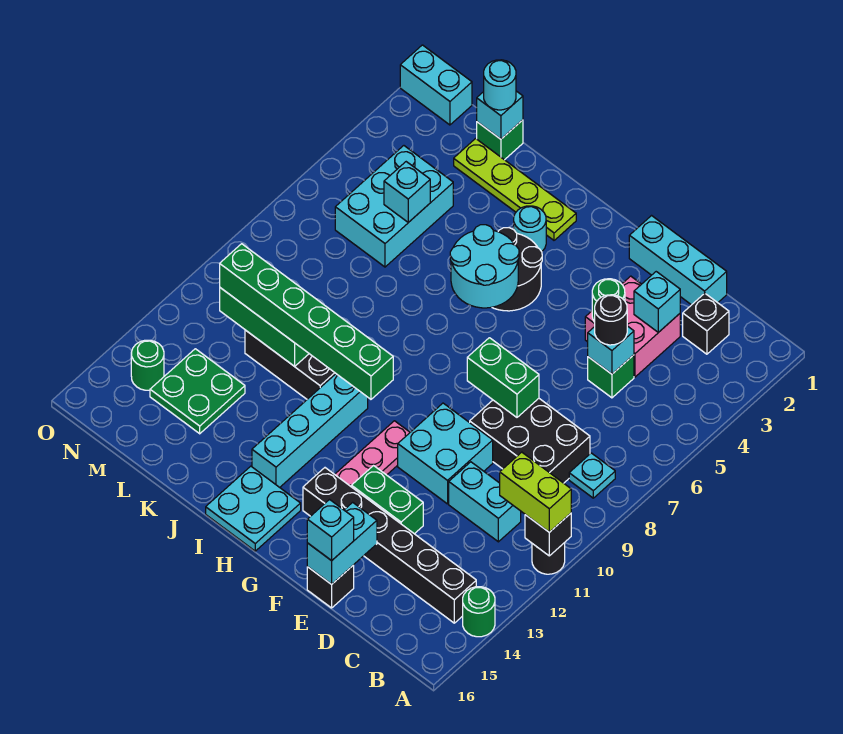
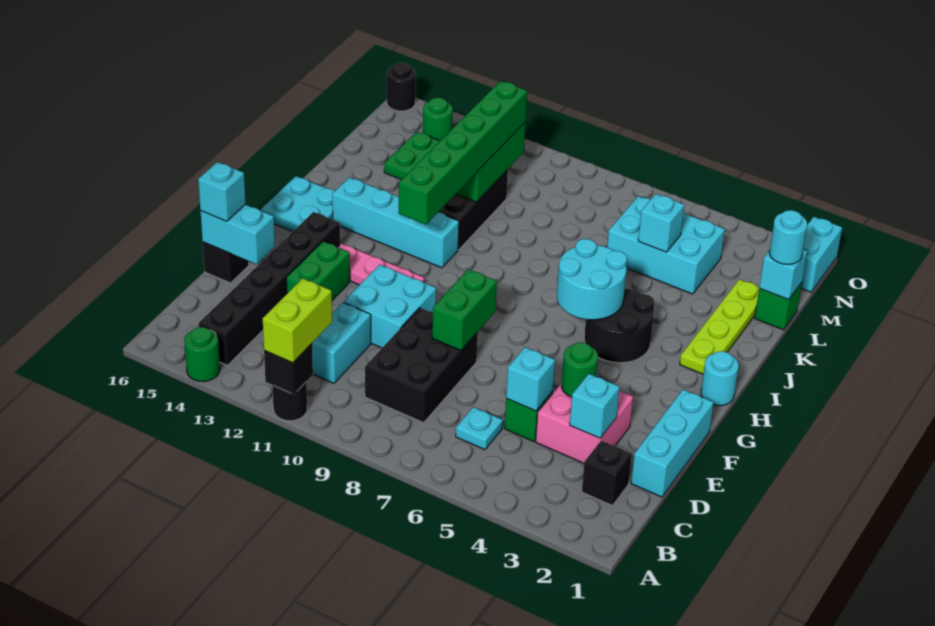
cyan plate B8 level 1 -> cyan plate C6 level 1
black round brick D5 level 3 -> black round brick O16 level 1
cyan round brick I3 level 1 -> cyan round brick H1 level 1

